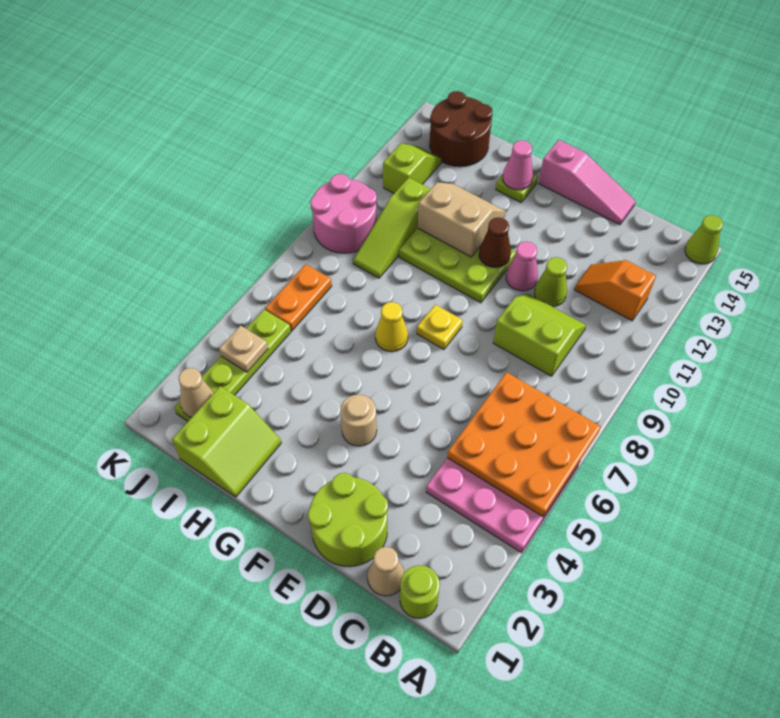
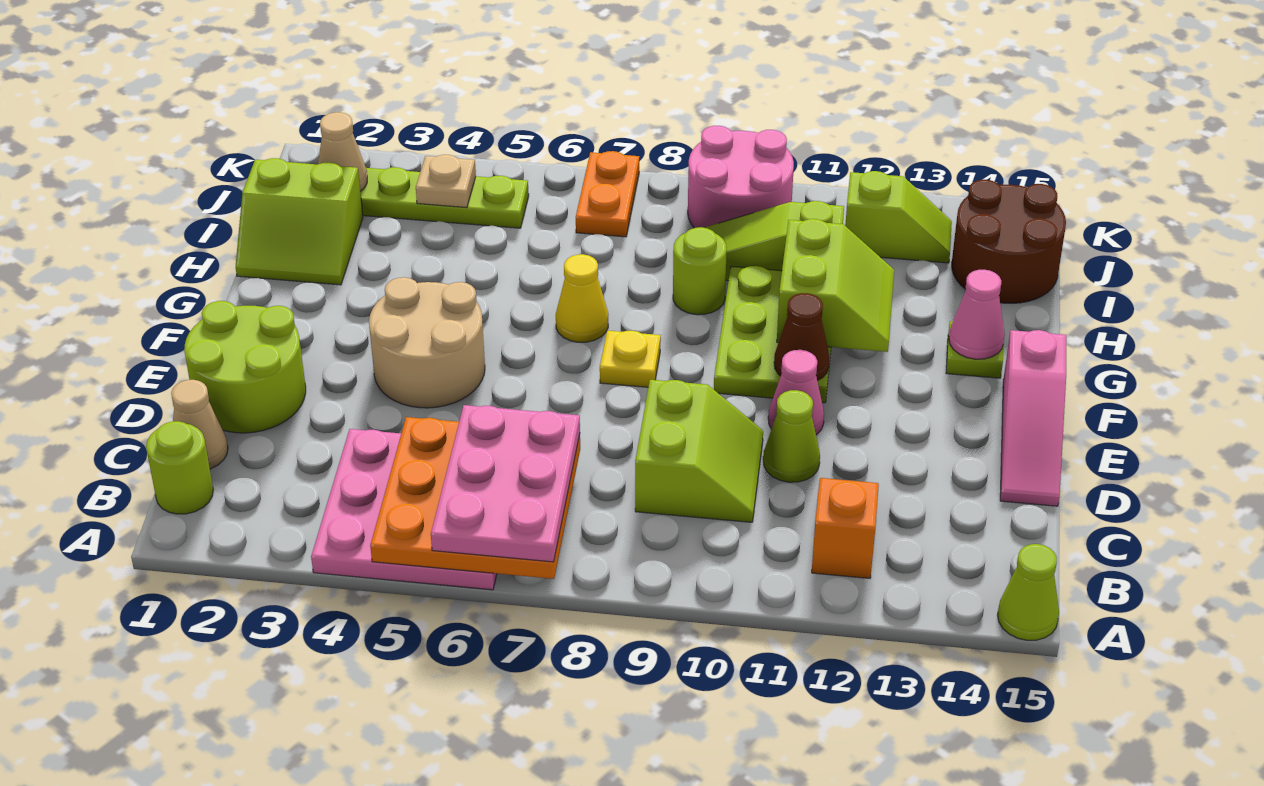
none -> pink plate A6:C7 level 3
tan round brick F4 level 1 -> tan round brick E4:F5 level 1
tan slope G11:H12 level 2 top 11 -> lime slope G11:H12 level 2 top 11
none -> lime round brick H9 level 1
orange plate J6:J7 level 1 -> orange plate J7:K7 level 1

